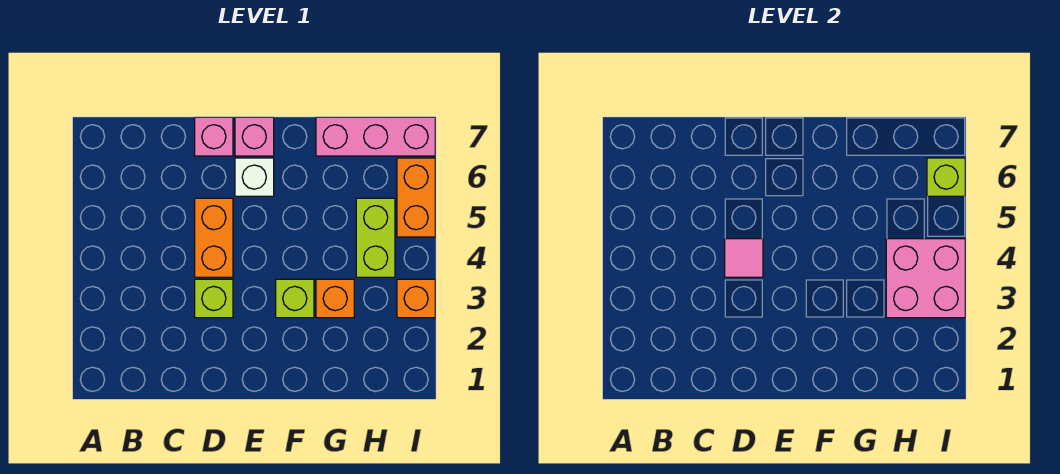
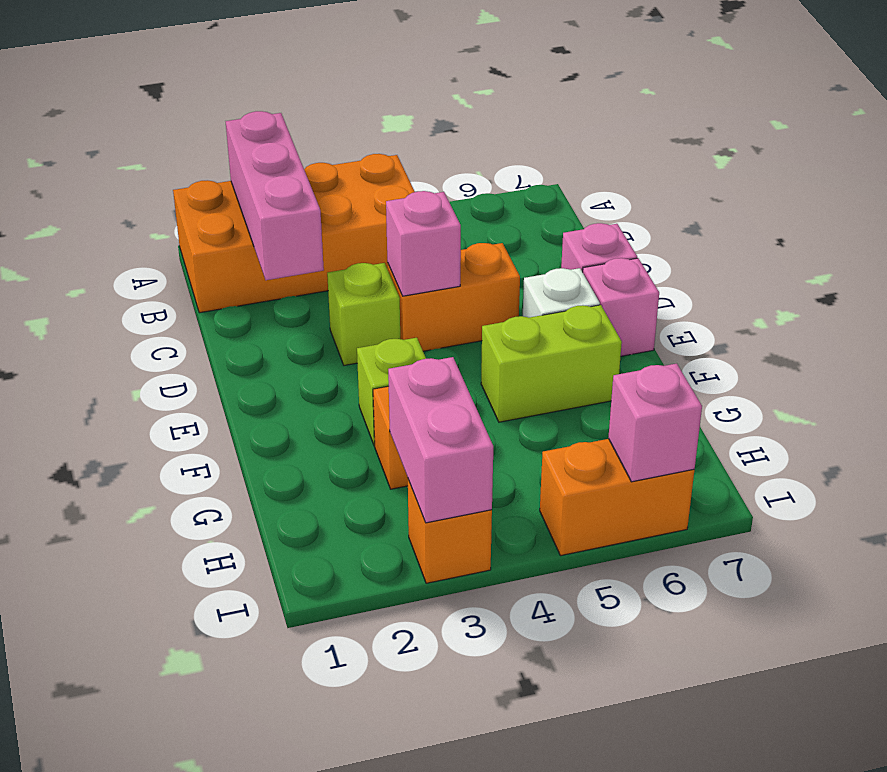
none -> orange brick A1:B4 level 1
pink tile D4 level 2 -> pink brick D4 level 2
pink brick G7:I7 level 1 -> pink brick A2:C2 level 2
pink brick H3:I4 level 2 -> pink brick H3:I3 level 2
lime brick H4:H5 level 1 -> lime brick F5:F6 level 1
lime brick I6 level 2 -> pink brick I6 level 2

